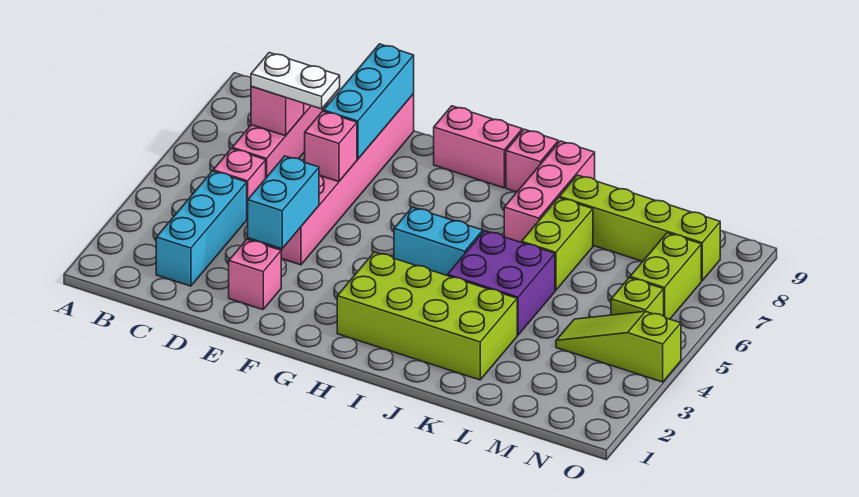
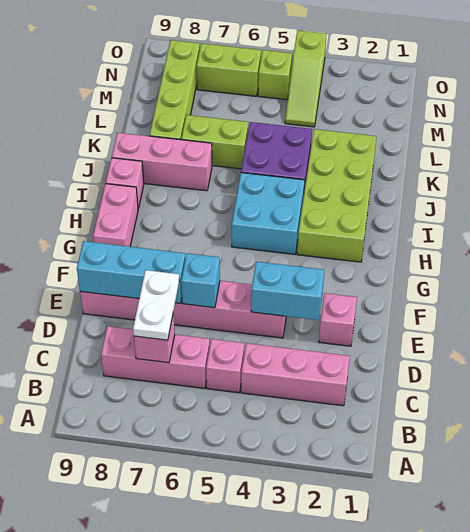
cyan brick C2:C4 level 1 -> pink brick C2:C4 level 1
pink brick E6 level 2 -> cyan brick E6 level 2
cyan brick H5:I5 level 1 -> cyan brick H4:I5 level 1

